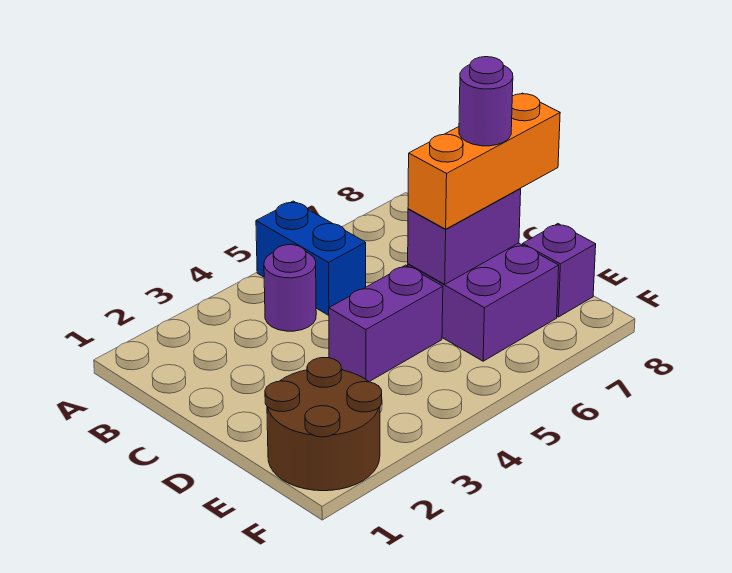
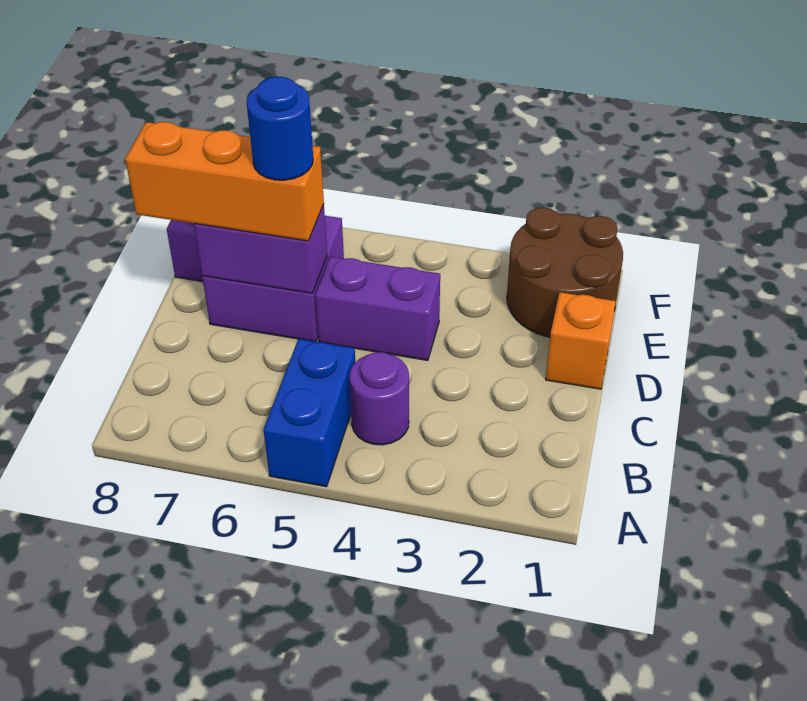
none -> orange brick D1 level 1
none -> blue round brick D6 level 4
purple round brick D7 level 4 -> none

